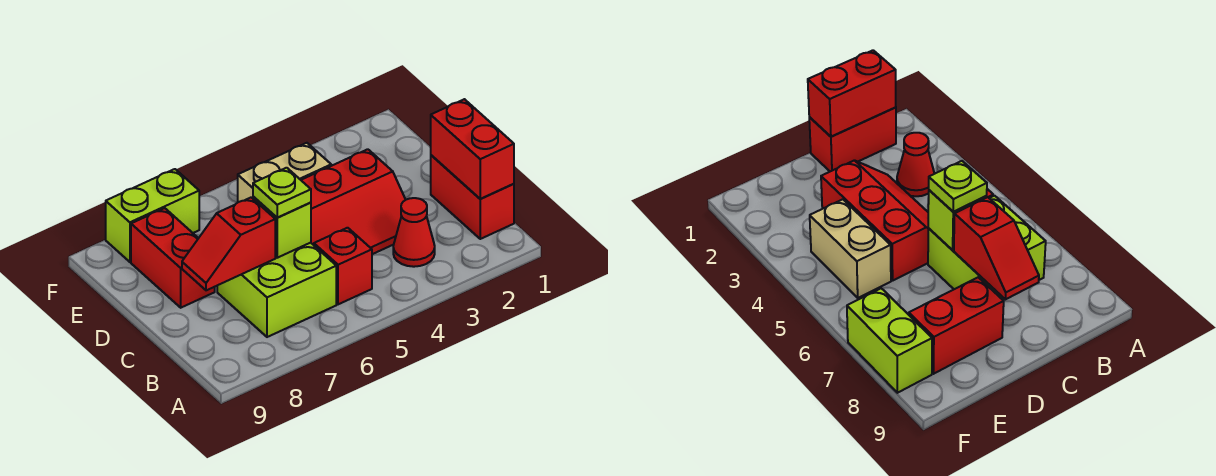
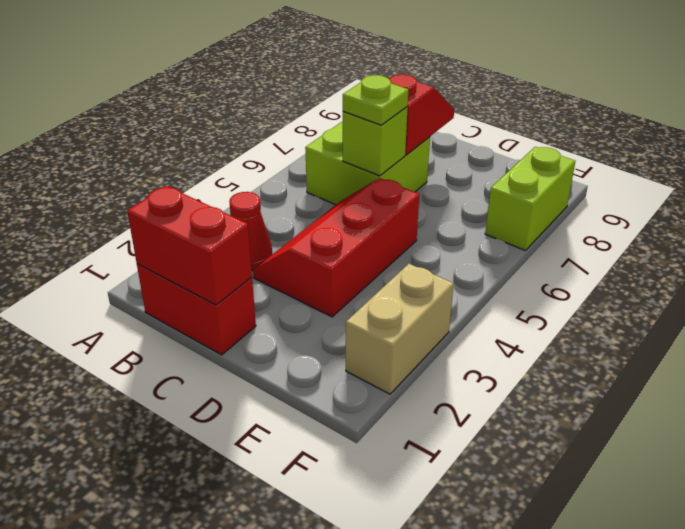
red brick B5 level 1 -> none
red brick D8:E8 level 1 -> none
tan brick E4:E5 level 1 -> tan brick F2:F3 level 1

